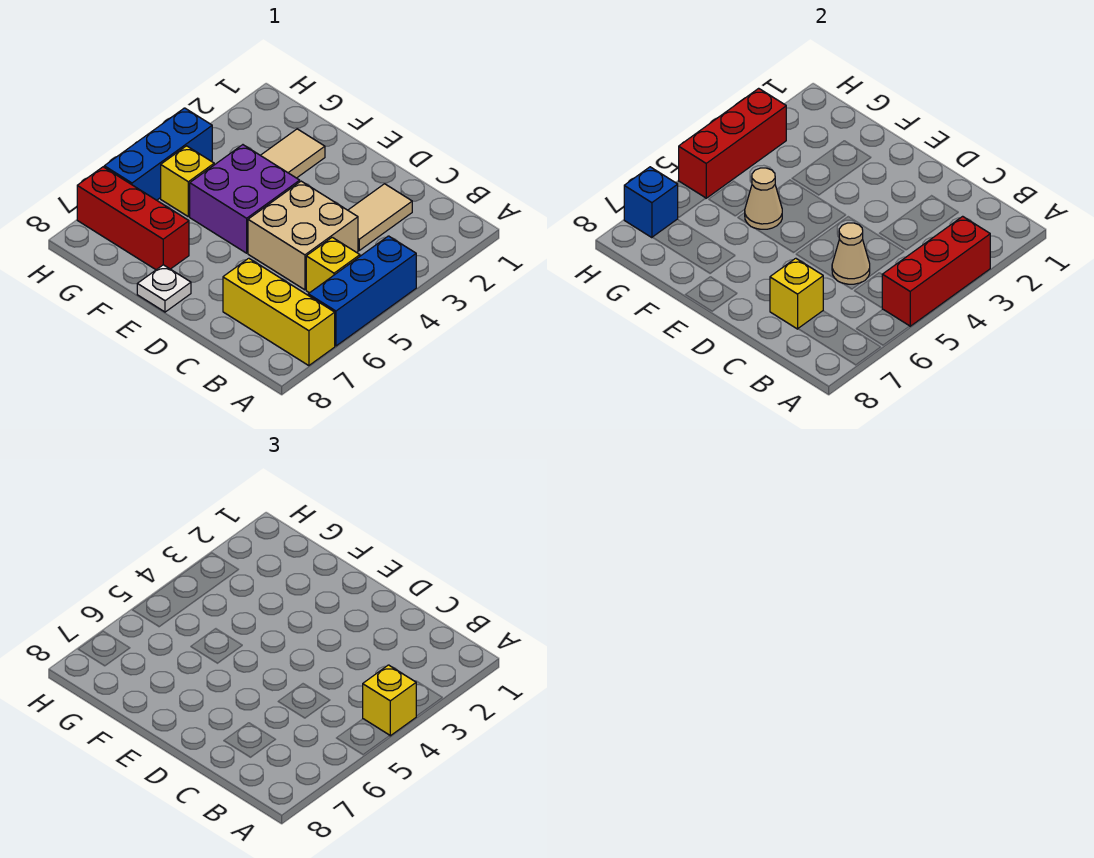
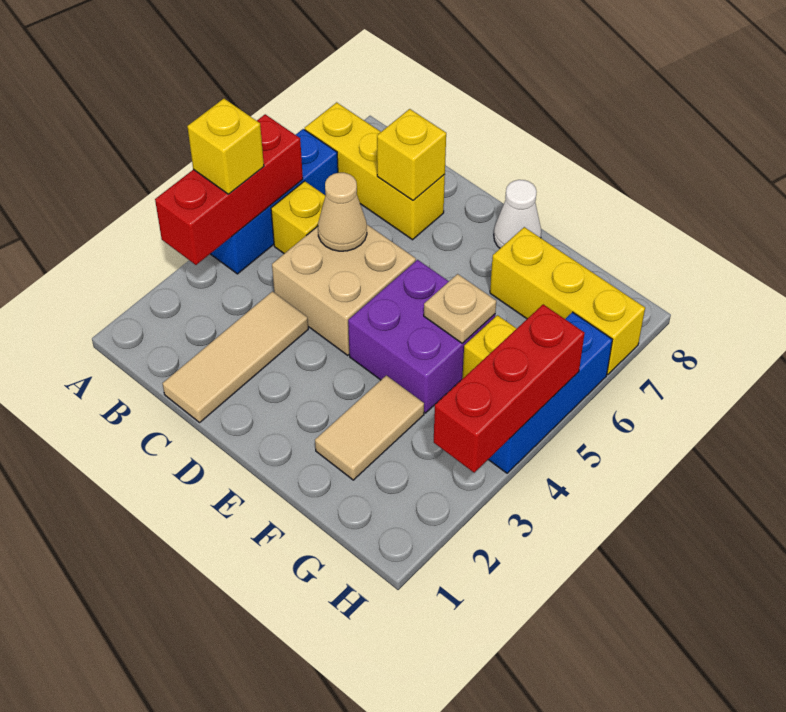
tan tile C2:C3 level 1 -> tan tile C1:C3 level 1
white plate E8 level 1 -> white cone E8 level 1
tan cone F5 level 2 -> tan plate F5 level 2
red brick F7:H7 level 1 -> yellow brick F7:H7 level 1
blue brick H7 level 2 -> none

